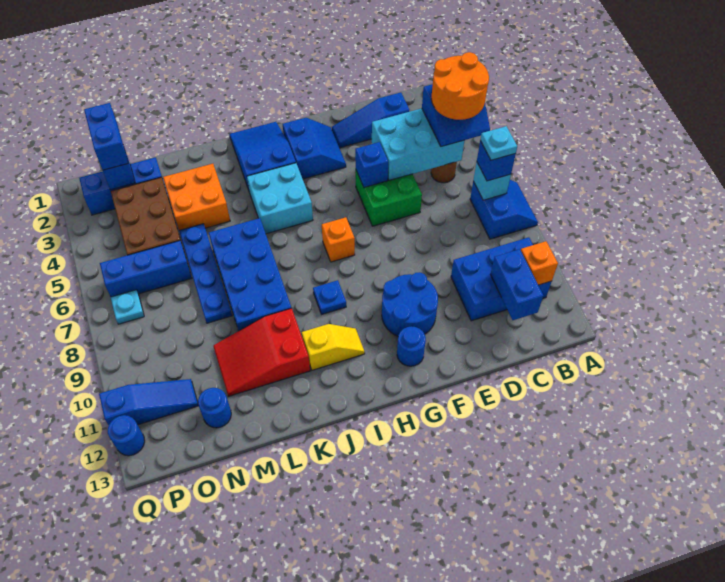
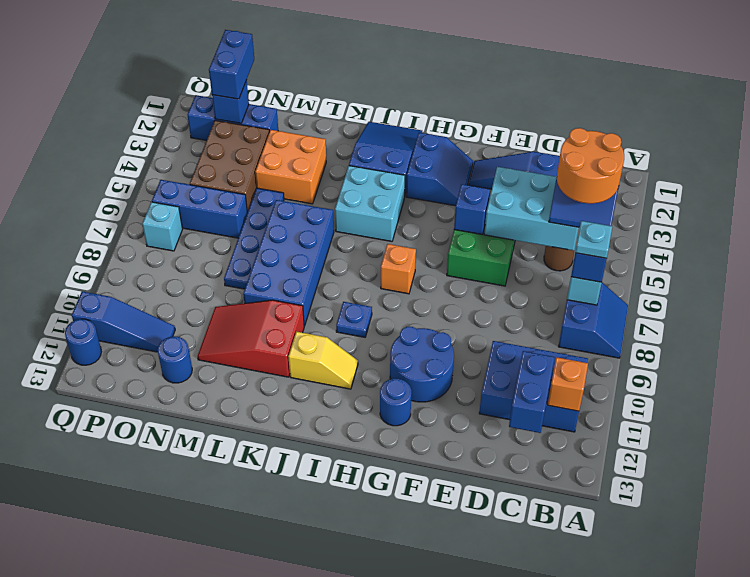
cyan plate P7 level 1 -> cyan brick P7 level 1

